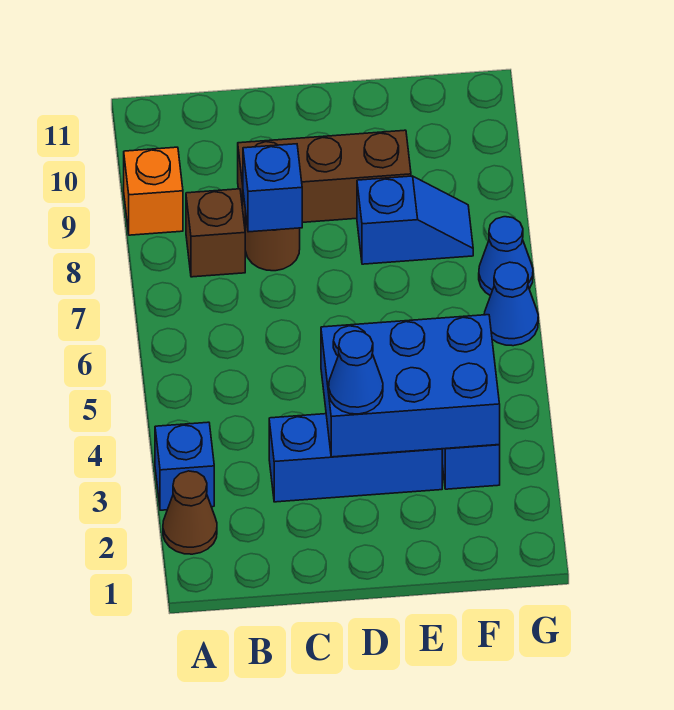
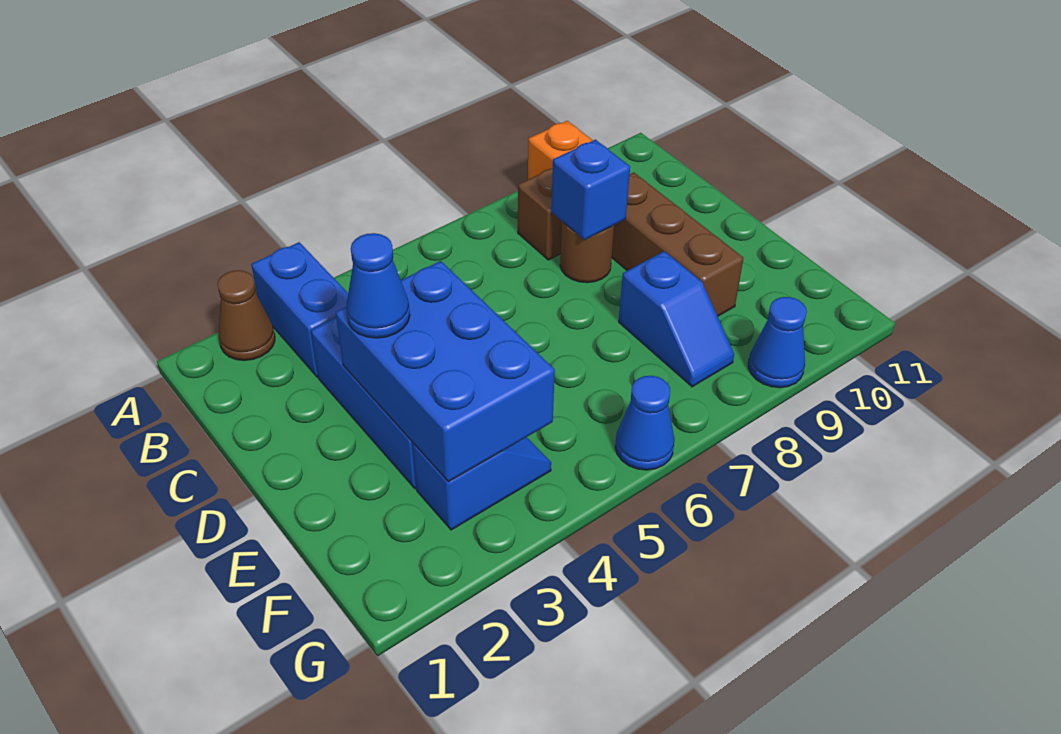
blue brick A3 level 1 -> blue brick A3:B3 level 1
blue cone G7 level 1 -> blue cone G9 level 1

